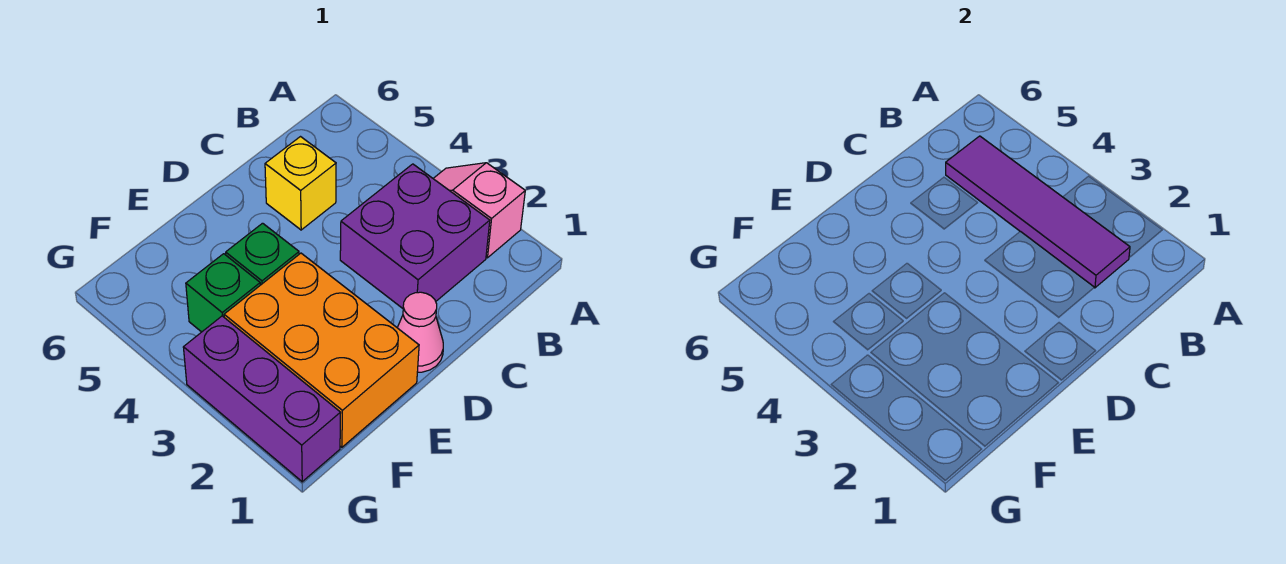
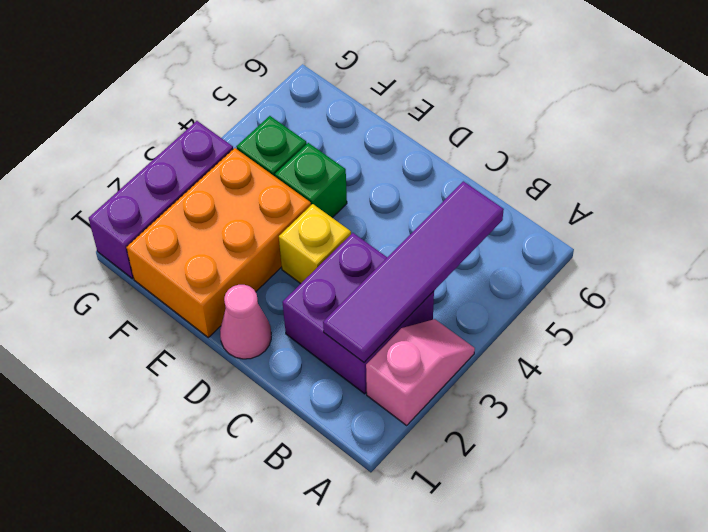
yellow brick C5 level 1 -> yellow brick D3 level 1

